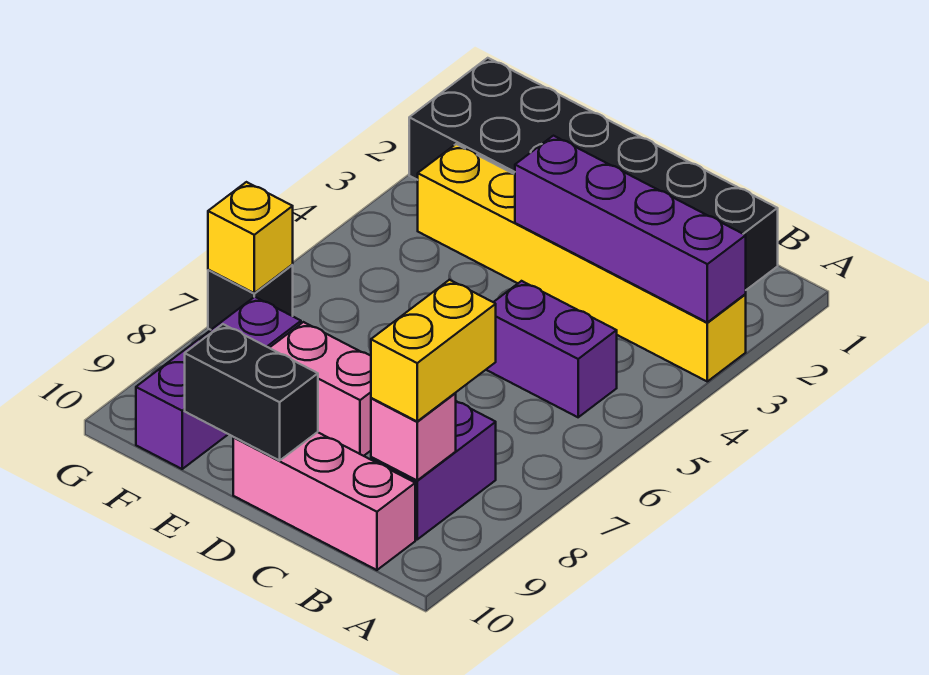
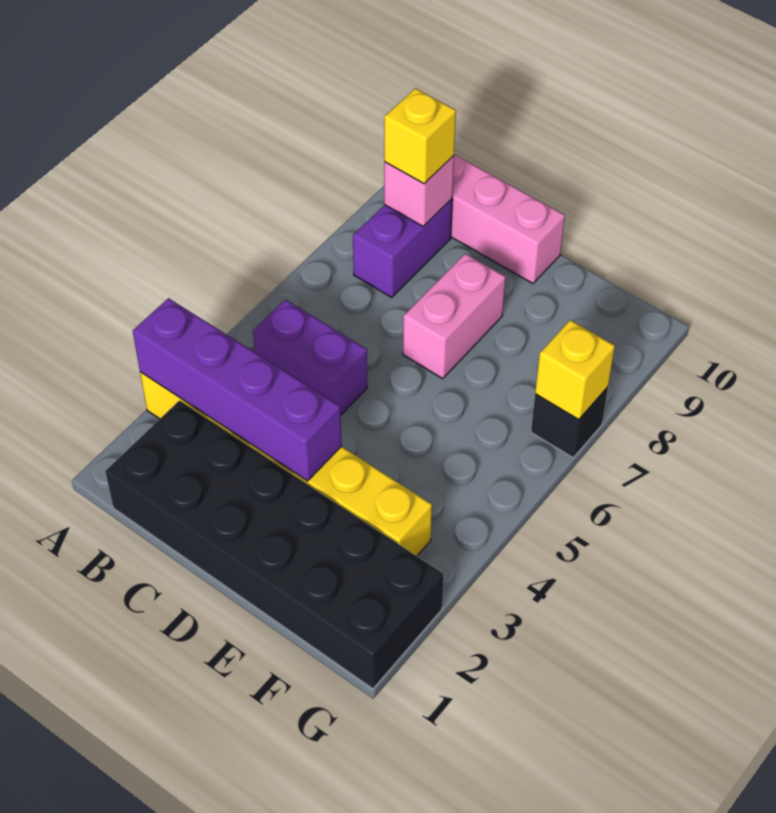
yellow brick B8:B9 level 3 -> yellow brick B9 level 3
pink brick D8:E8 level 1 -> pink brick D7:D8 level 1
black brick D10:E10 level 2 -> none
purple brick F8:F10 level 1 -> none

